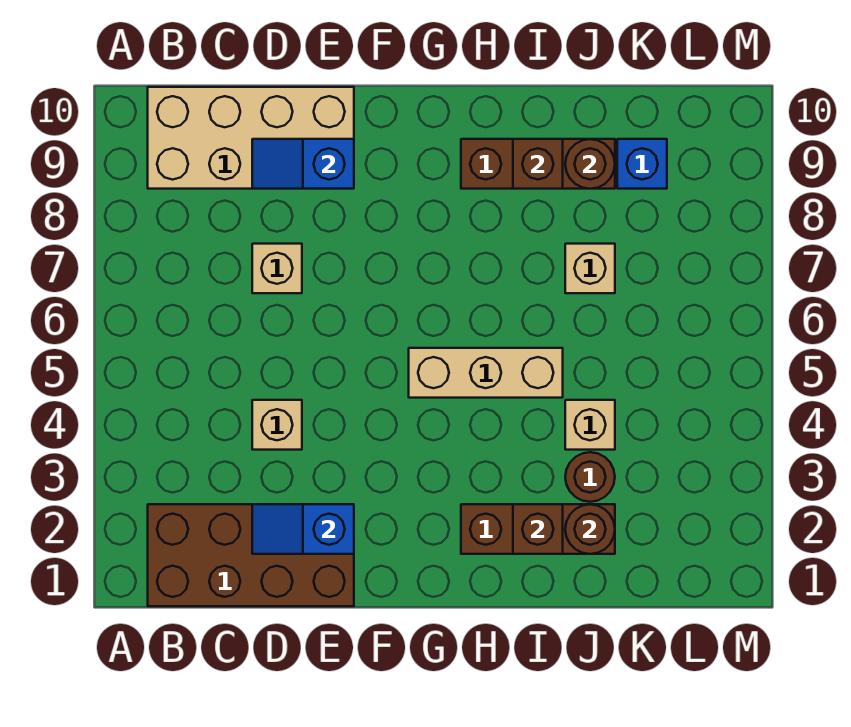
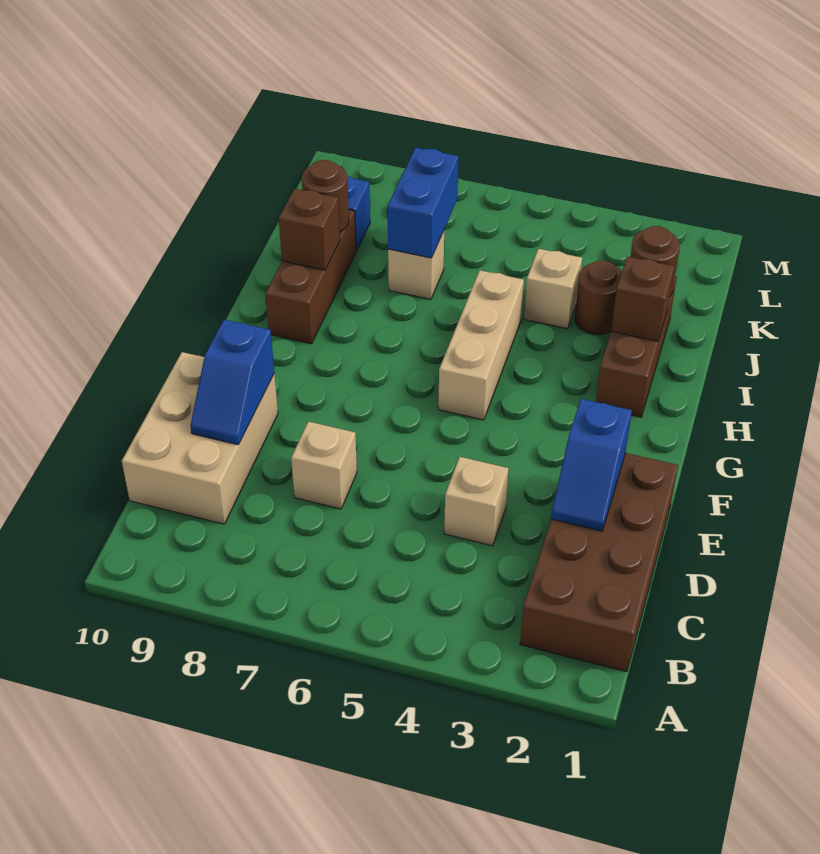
tan brick B9:E10 level 1 -> tan brick C9:E10 level 1
none -> blue brick J7:K7 level 2

